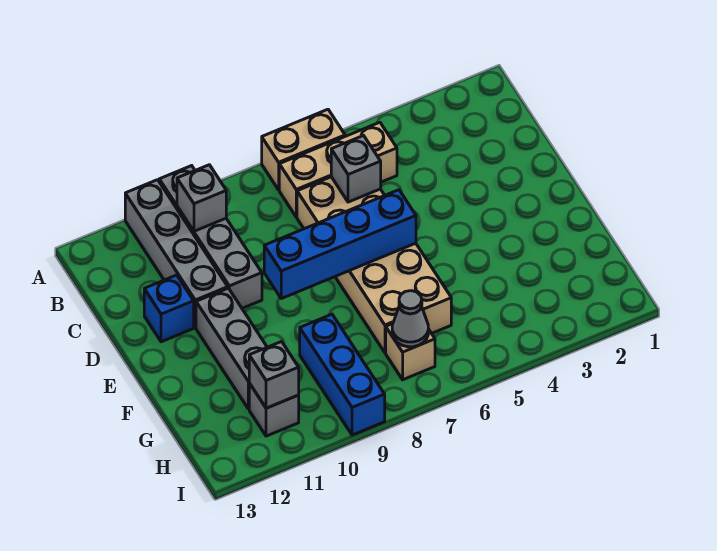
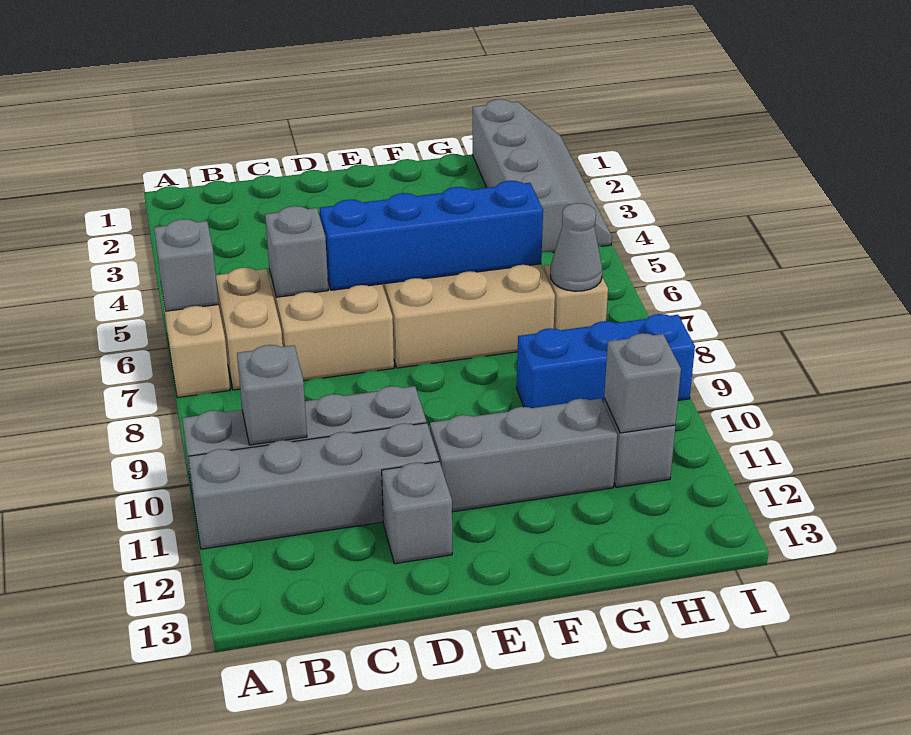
none -> grey brick A6 level 2
tan brick B5:B7 level 1 -> tan brick B6:B7 level 1
blue brick D12 level 1 -> grey brick D12 level 1
blue brick E6:E9 level 2 -> blue brick D6:G6 level 2
none -> grey slope H1:I4 level 1 top H

